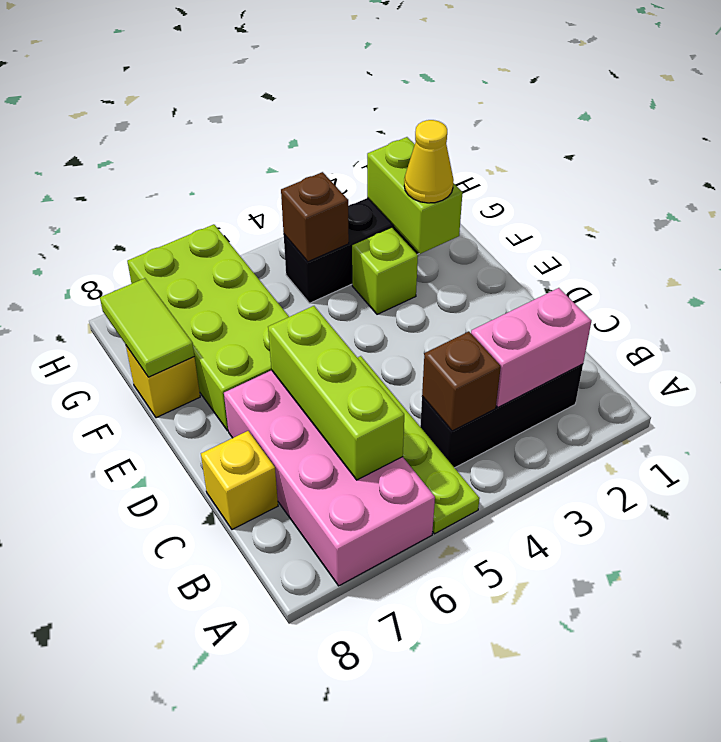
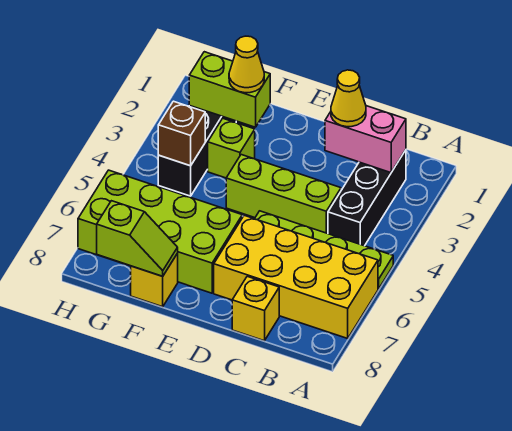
pink brick A6:D7 level 1 -> yellow brick A6:D7 level 1
pink brick B2:B3 level 2 -> pink brick B2:C2 level 2
brown brick B4 level 2 -> none
lime brick B6:D6 level 2 -> lime brick C4:E4 level 1
none -> yellow cone C2 level 3
lime tile F8:G8 level 2 -> lime slope F8:G8 level 2 top G

